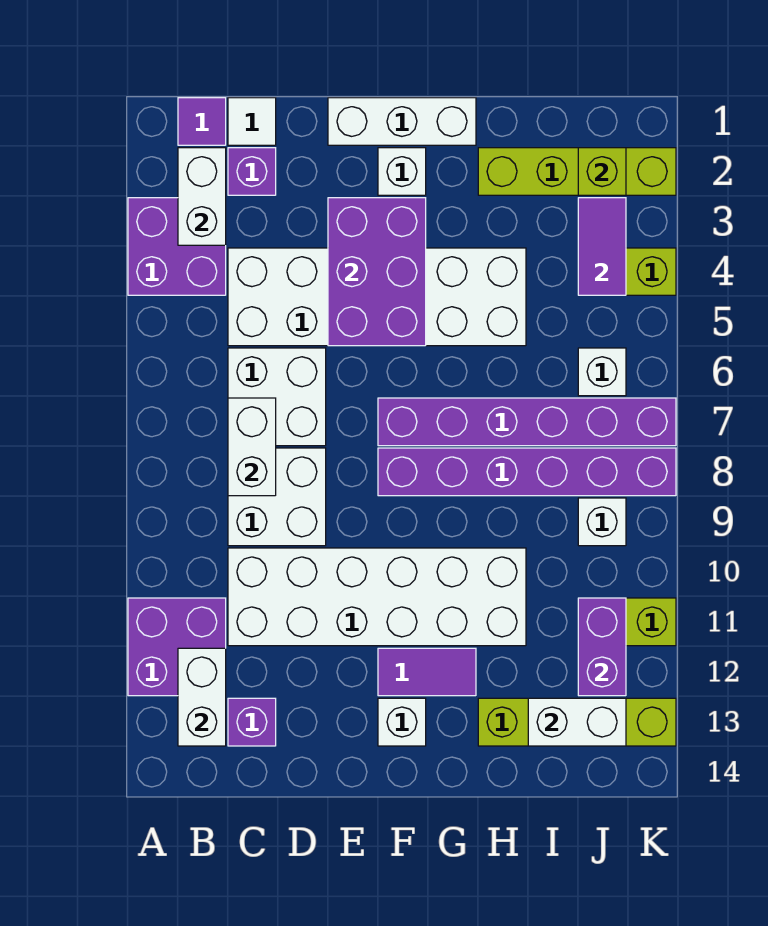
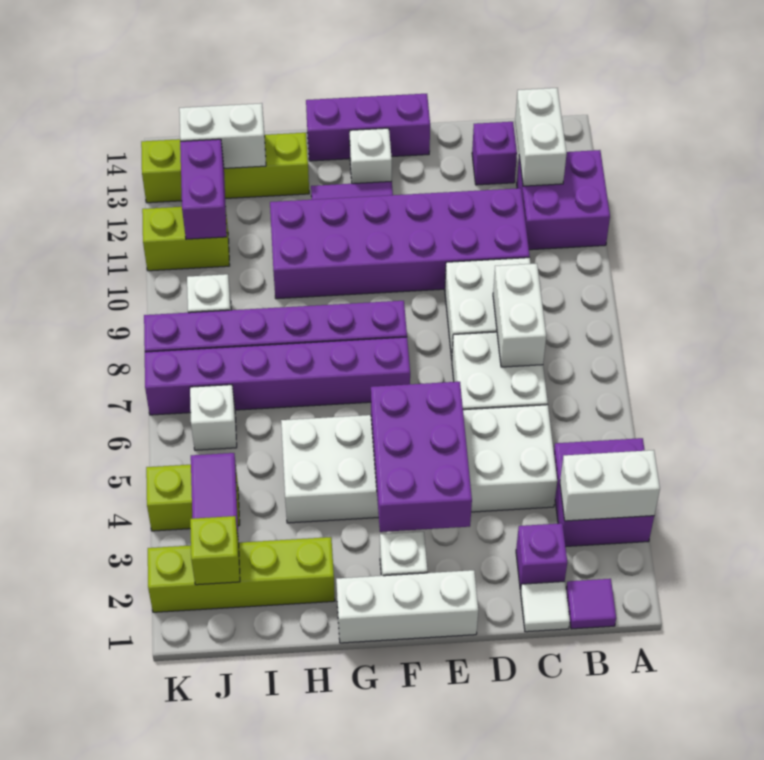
white brick B2:B3 level 2 -> white brick A3:B3 level 2
white brick C10:H11 level 1 -> purple brick C10:H11 level 1
none -> purple brick E14:G14 level 1

